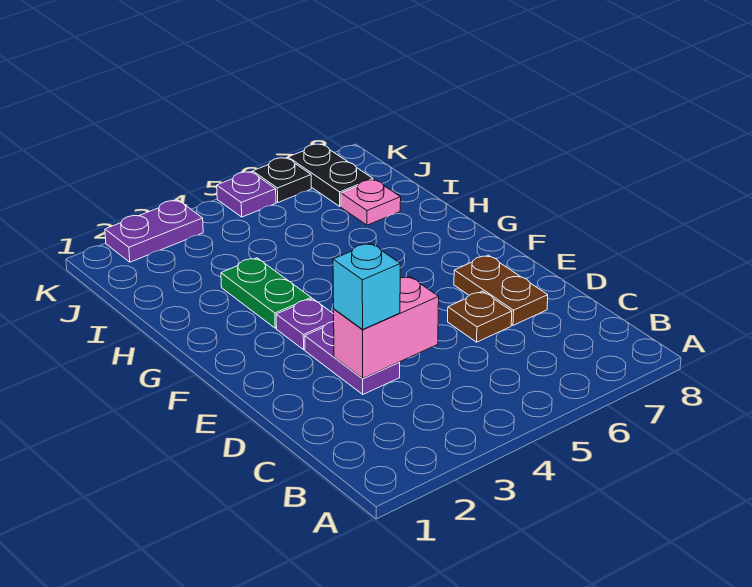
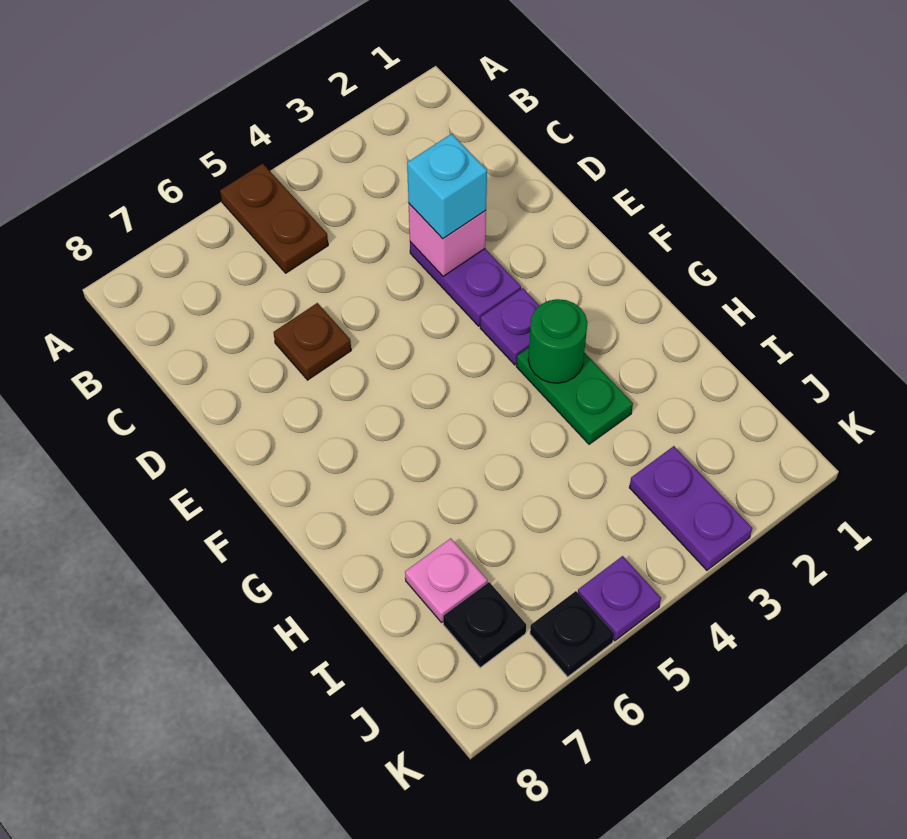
pink brick D3:D4 level 2 -> pink brick D3 level 2
brown plate D7:E7 level 1 -> brown plate A5:B5 level 1
none -> green round brick G3 level 2
black plate J7:K7 level 1 -> black plate J7 level 1
purple plate K2:K3 level 1 -> purple plate J3:K3 level 1

